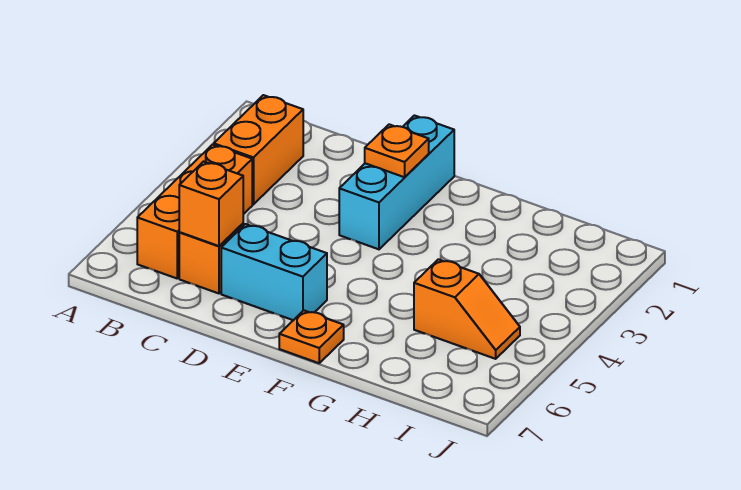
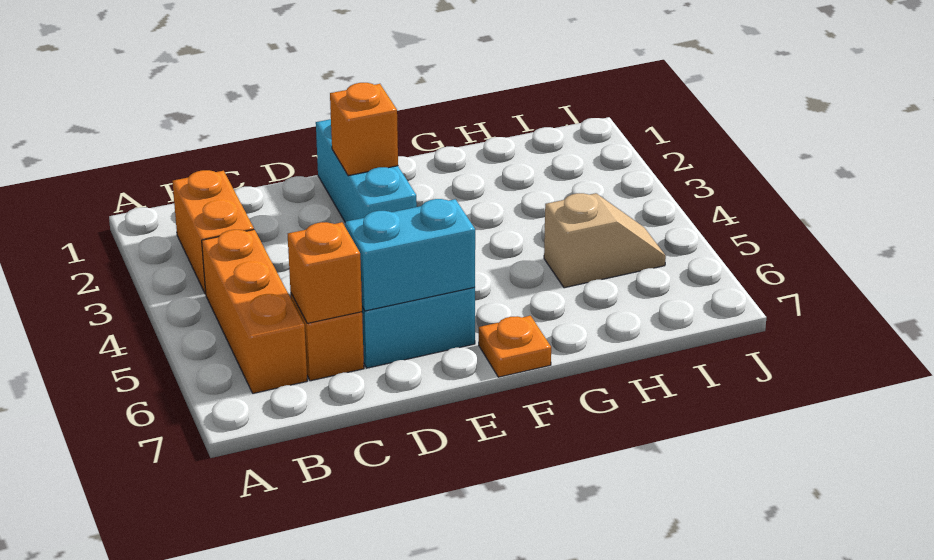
none -> cyan brick D6:E6 level 2
orange plate E2 level 2 -> orange brick E2 level 2
orange slope H5:I5 level 1 top H -> tan slope H5:I5 level 1 top H

